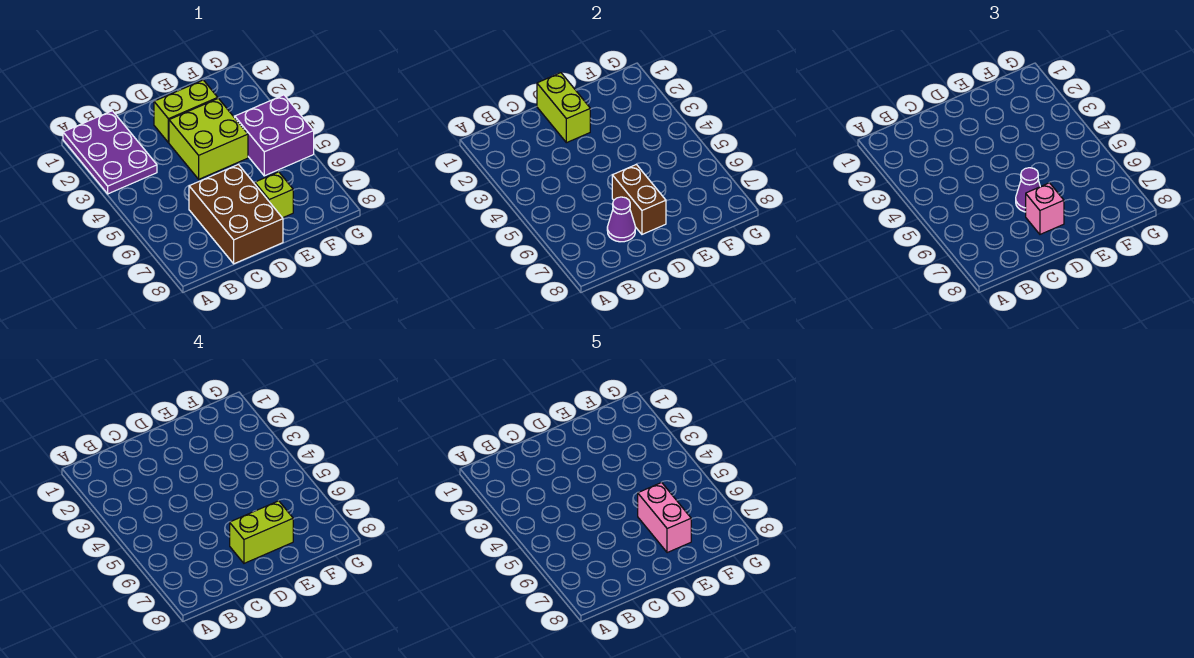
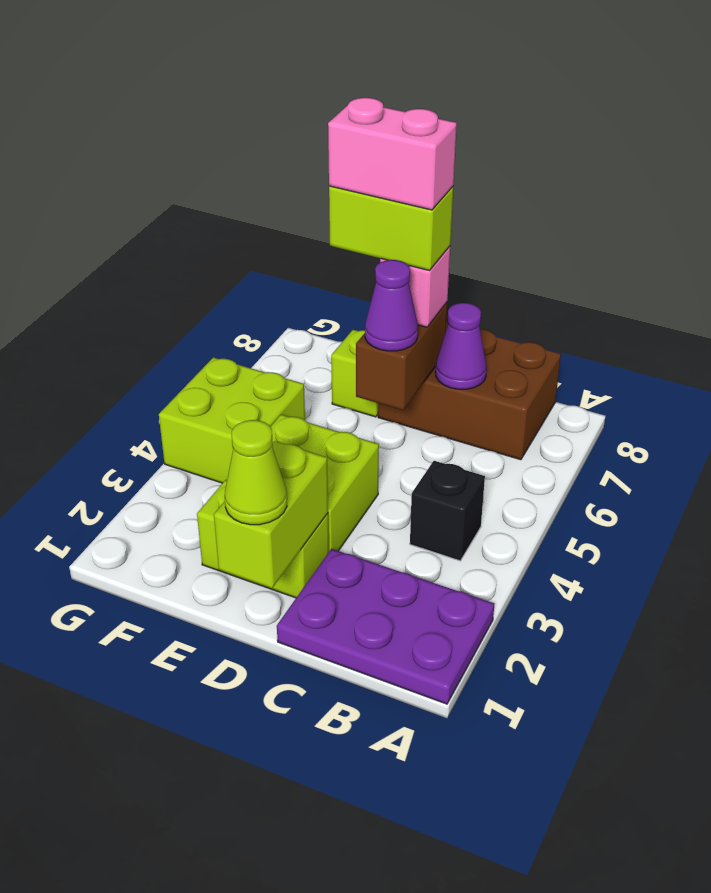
purple plate A1:B3 level 1 -> purple plate A1:C2 level 1
none -> black brick B4 level 1
brown brick C6:D8 level 1 -> brown brick B7:D8 level 1
none -> lime cone D1 level 3
pink brick E6:E7 level 5 -> pink brick D7:E7 level 5
purple brick F4:G5 level 1 -> lime brick F4:G5 level 1

